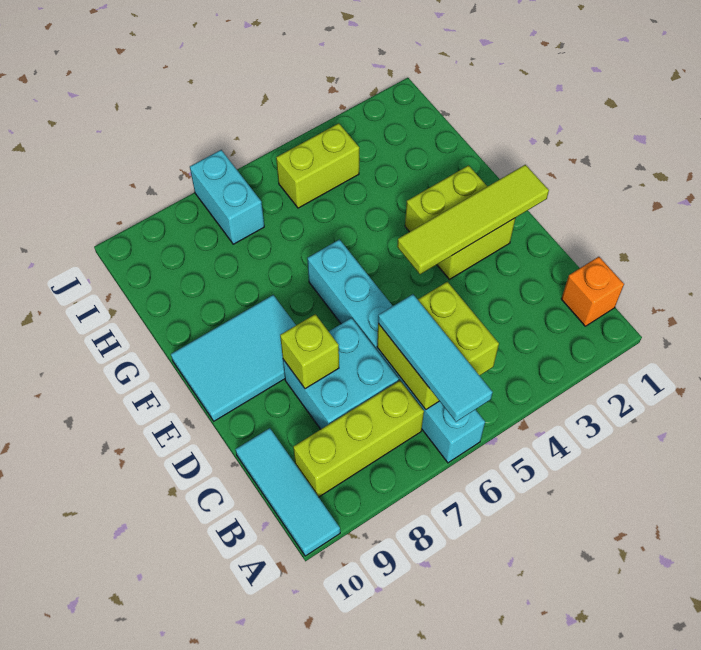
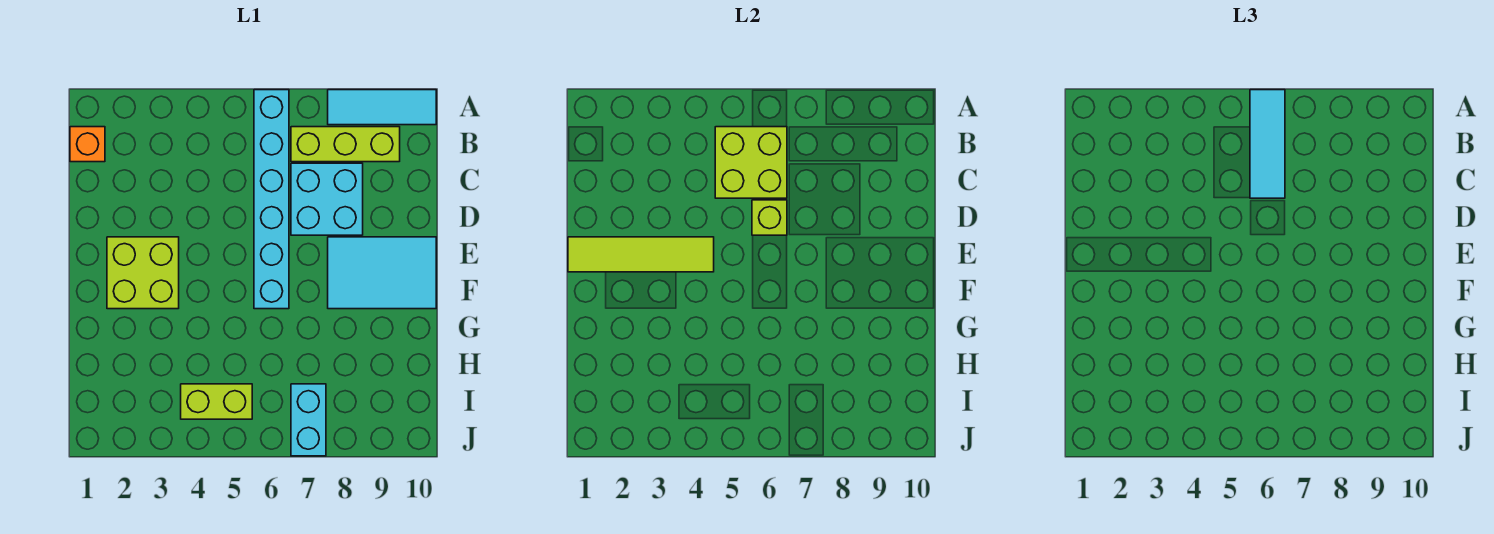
cyan tile A10:C10 level 1 -> cyan tile A8:A10 level 1
lime brick D8 level 2 -> lime brick D6 level 2

